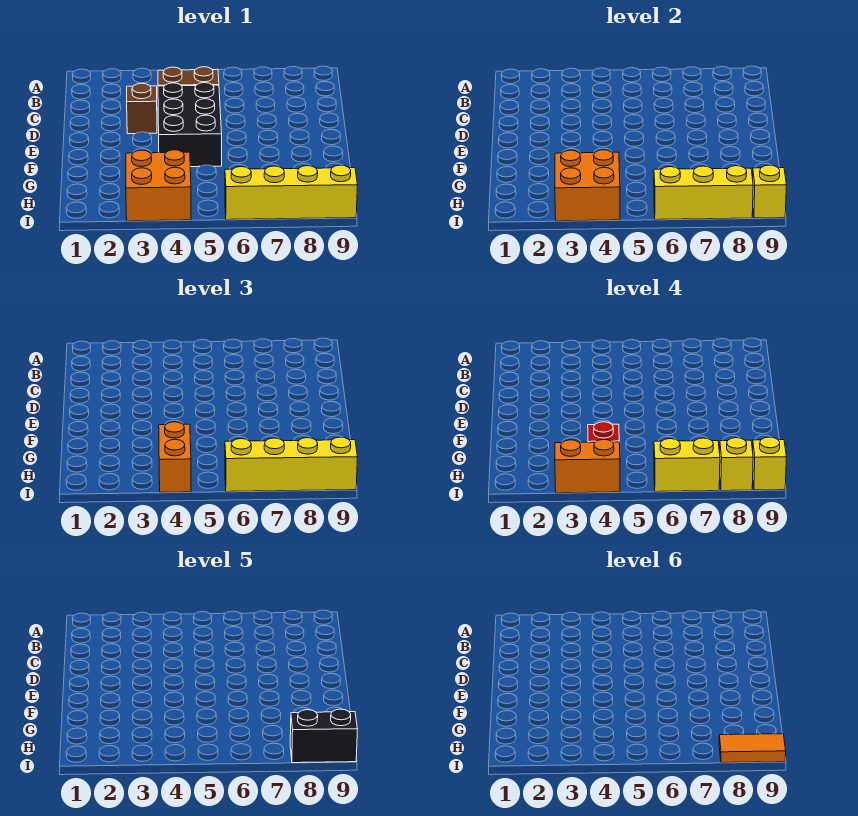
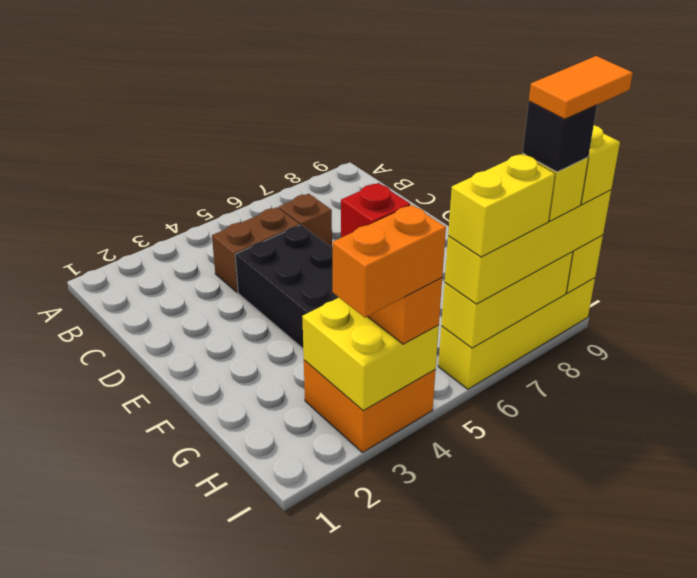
brown brick D3 level 1 -> brown brick C6 level 1
orange brick H3:I4 level 2 -> yellow brick H3:I4 level 2
black brick I8:I9 level 5 -> black brick I8 level 5

